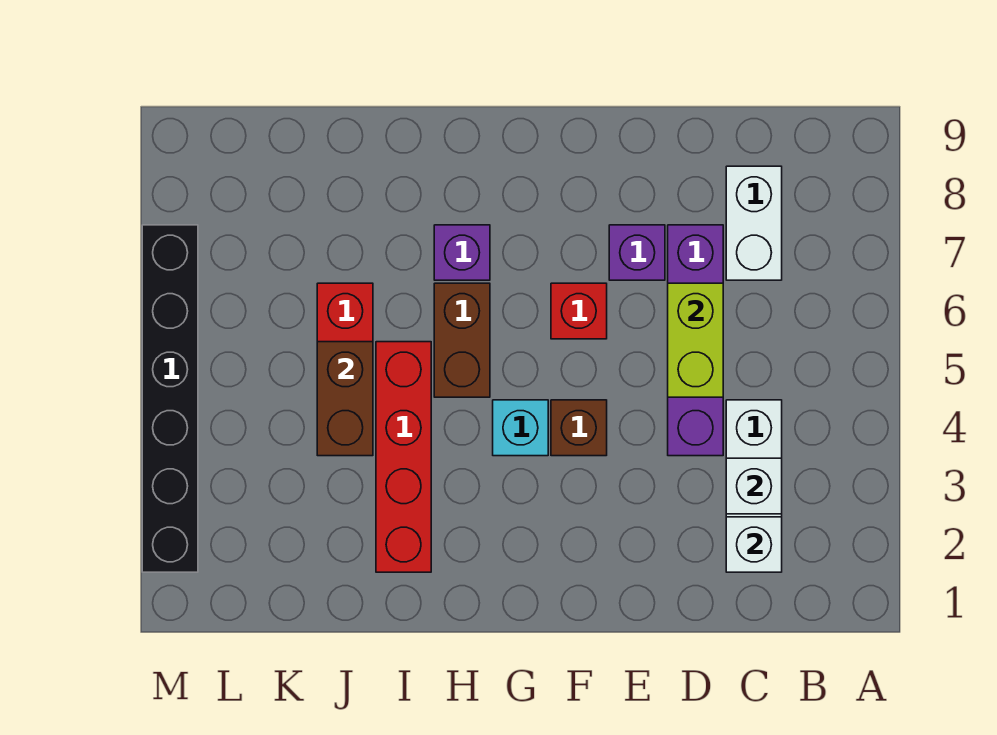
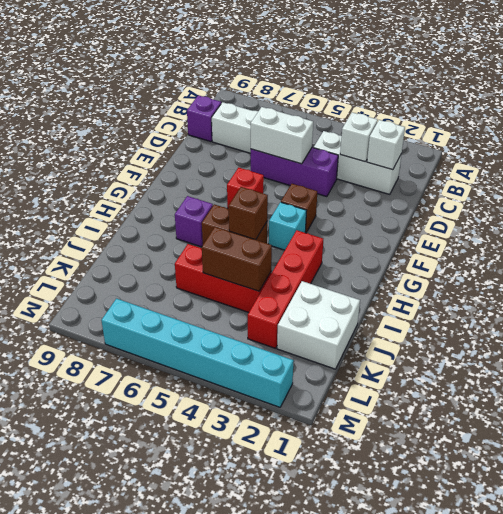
purple brick D4:D7 level 1 -> purple brick D4:D6 level 1
lime brick D5:D6 level 2 -> white brick D5:D6 level 2
purple brick E7 level 1 -> purple brick C9 level 1
none -> brown brick H5 level 2
red brick I2:I5 level 1 -> red brick H3:K3 level 1
none -> white brick J1:K2 level 1
black brick M2:M7 level 1 -> cyan brick M2:M7 level 1

